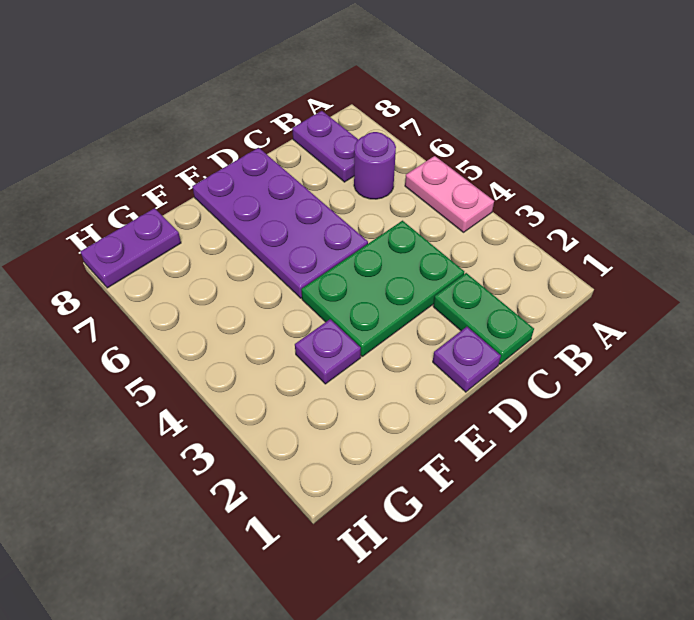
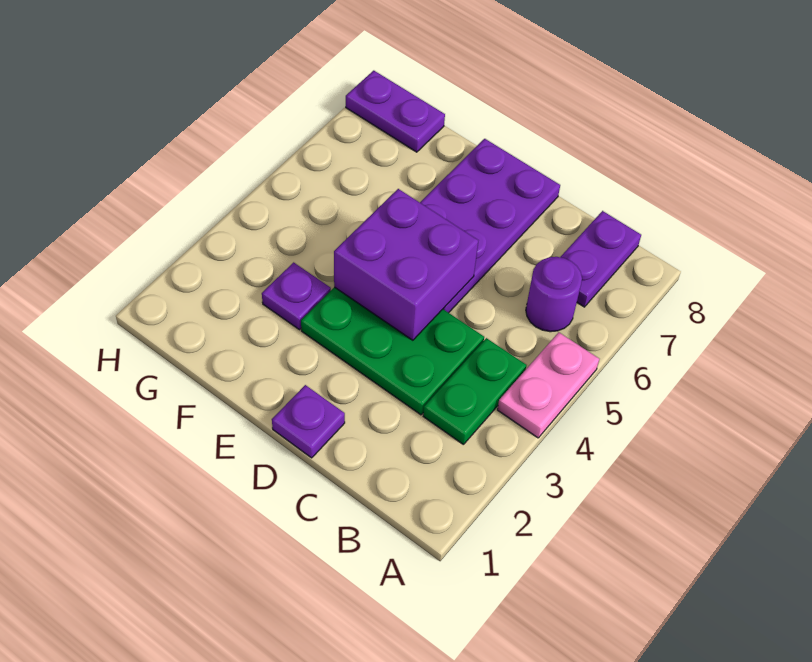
green plate C1:C2 level 1 -> green plate B3:B4 level 1
none -> purple brick D4:E5 level 2

